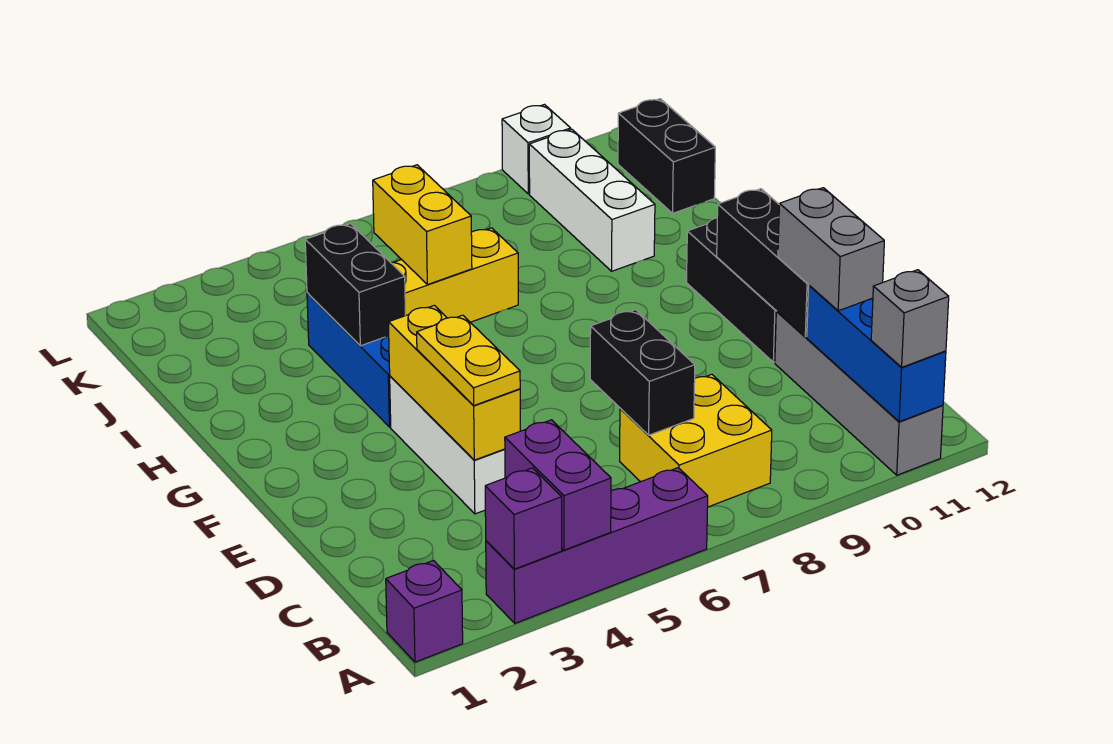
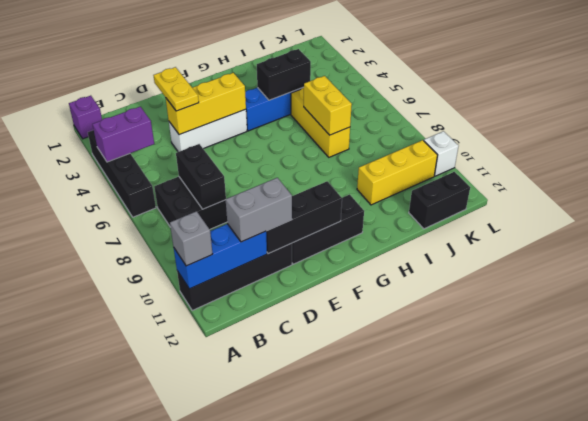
purple brick A3:A6 level 1 -> black brick A3:A6 level 1
purple brick A3 level 2 -> none
grey brick A11:D11 level 1 -> black brick A11:D11 level 1
yellow brick B7:C8 level 1 -> black brick B7:C8 level 1
black brick C7:D7 level 2 -> black brick C7:C8 level 2
yellow plate D4:E4 level 3 -> yellow plate D3:D4 level 3
yellow brick I6:J6 level 2 -> yellow brick I6:I7 level 2
white brick I10:K10 level 1 -> yellow brick I10:K10 level 1

